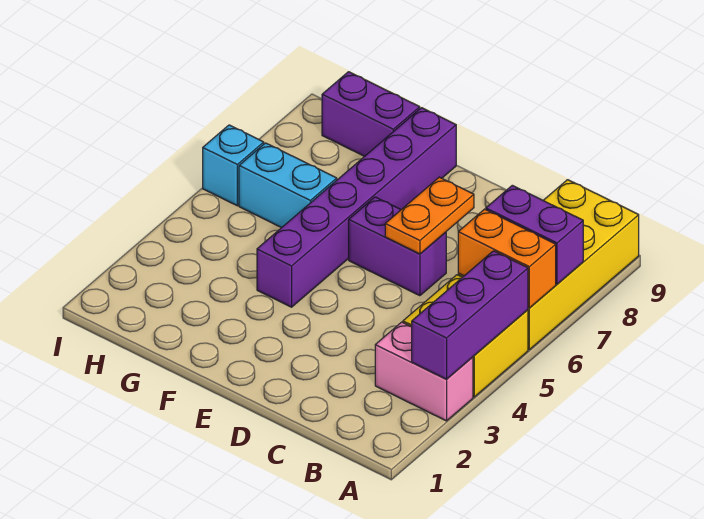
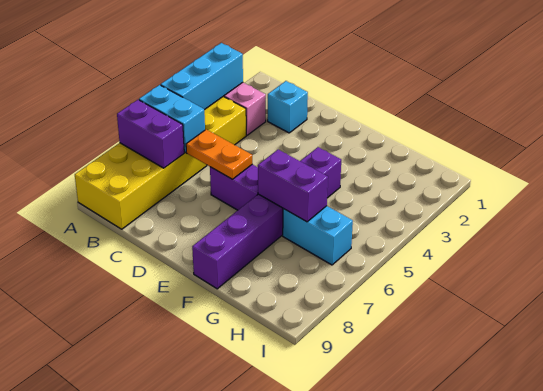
purple brick A3:A5 level 2 -> cyan brick A3:A5 level 2
orange brick A6:B6 level 2 -> cyan brick A6:B6 level 2
orange plate D6:D7 level 2 -> orange plate C6:D6 level 2
purple brick G9:H9 level 1 -> purple brick F6:G6 level 2
cyan brick I6 level 1 -> cyan brick C2 level 1

